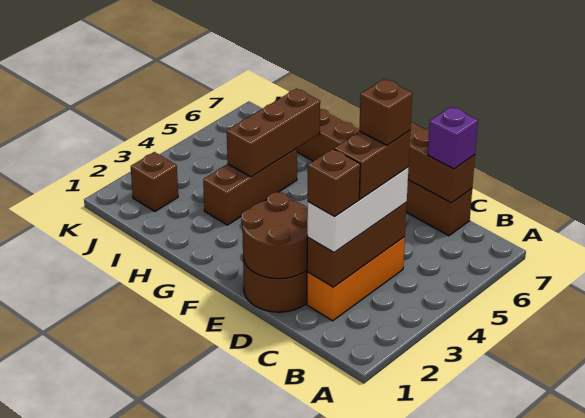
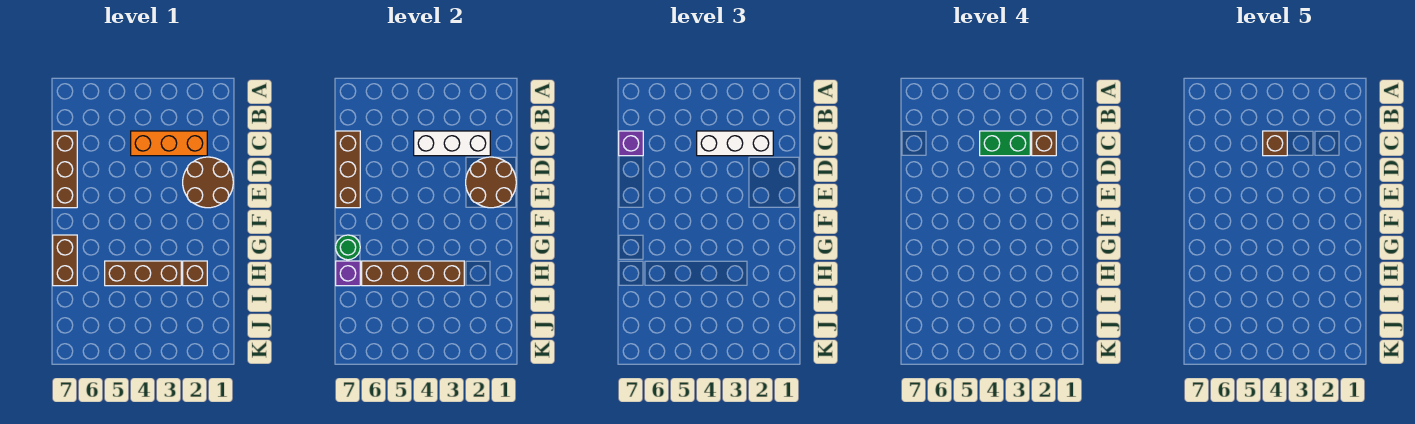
brown brick C2:C4 level 2 -> white brick C2:C4 level 2
brown brick C3:C4 level 4 -> green brick C3:C4 level 4
none -> green round brick G7 level 2
brown brick H4:H6 level 2 -> brown brick H3:H6 level 2
none -> purple brick H7 level 2
brown brick J2 level 1 -> brown brick H2 level 1

